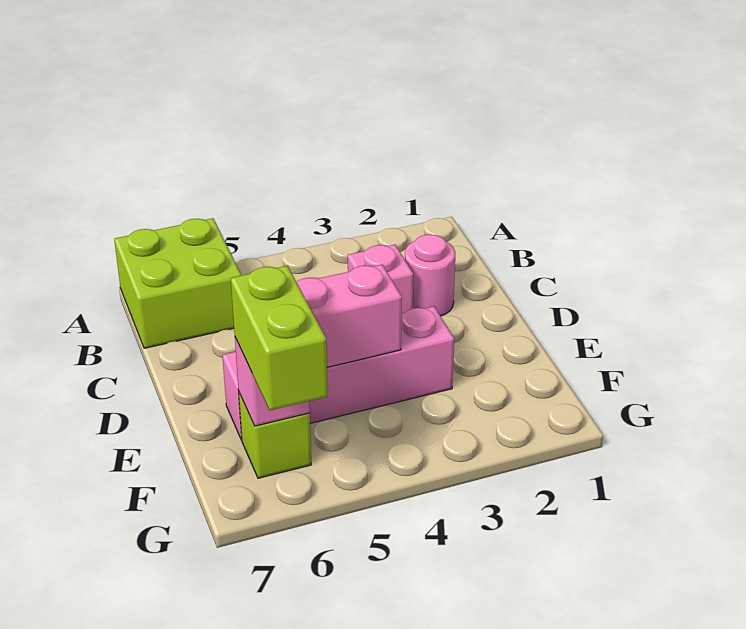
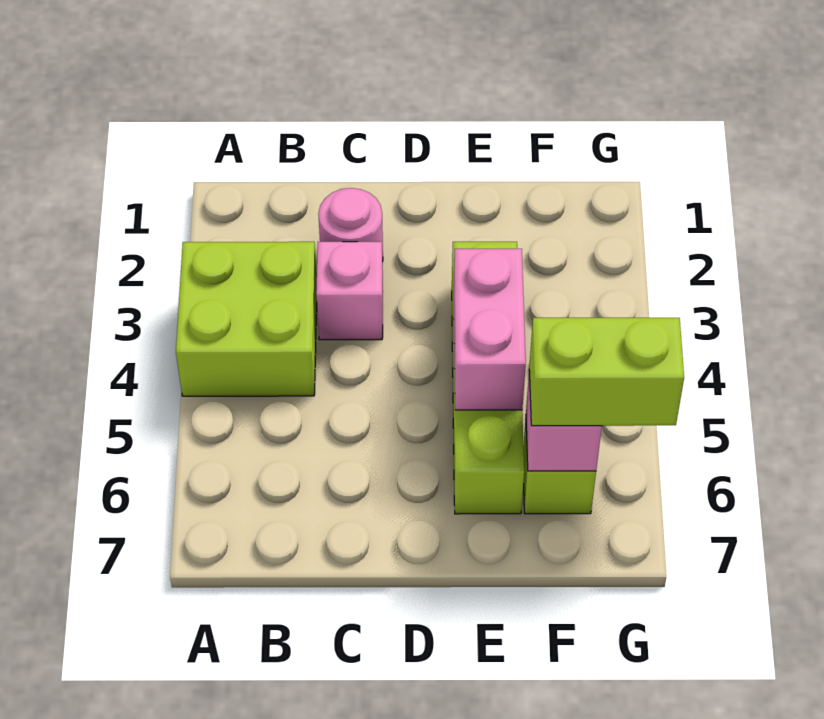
lime brick A6:B7 level 1 -> lime brick A3:B4 level 1
pink brick E3:E6 level 1 -> lime brick E3:E6 level 1

